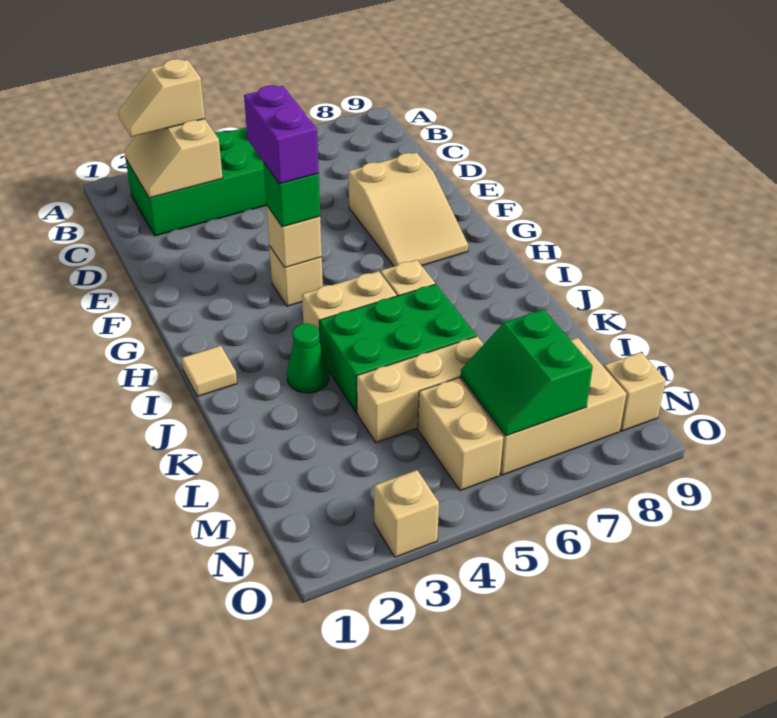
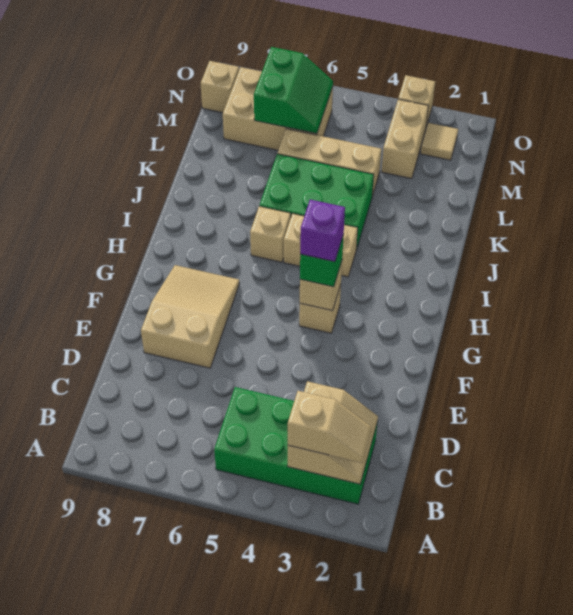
purple brick F4:G4 level 4 -> purple brick G4 level 4
tan tile I1 level 1 -> tan tile N2 level 1
green cone J3 level 1 -> none
tan brick M5:N5 level 1 -> tan brick M3:N3 level 1

